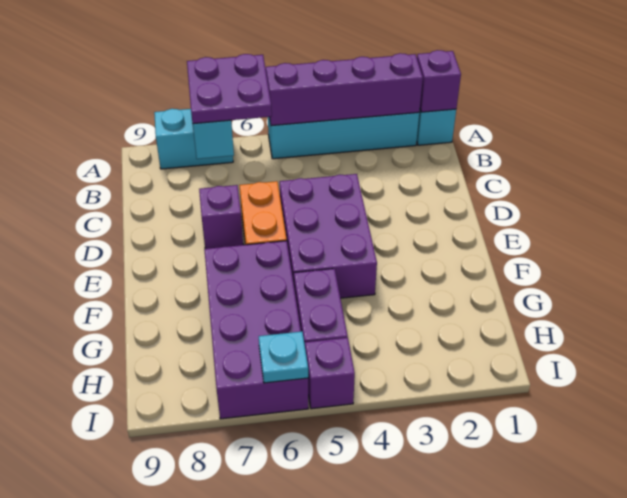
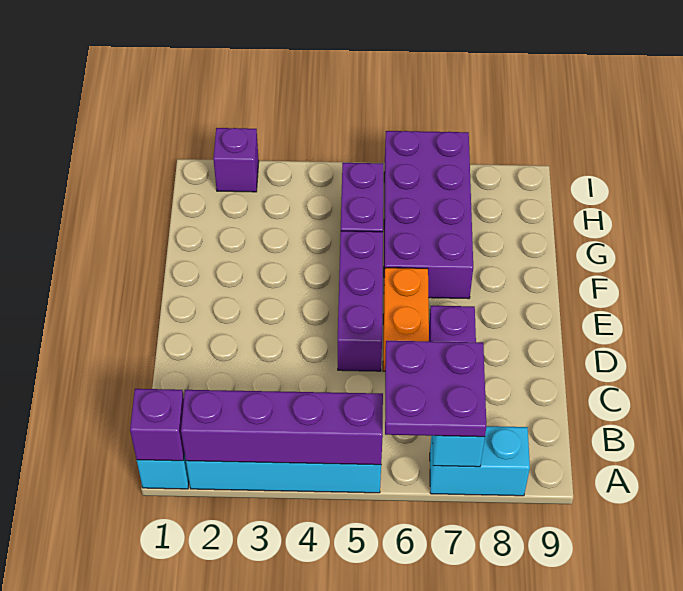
purple brick D4:F5 level 1 -> purple brick D5:F5 level 1
purple brick I5 level 1 -> purple brick I2 level 1
cyan plate I6 level 2 -> none

